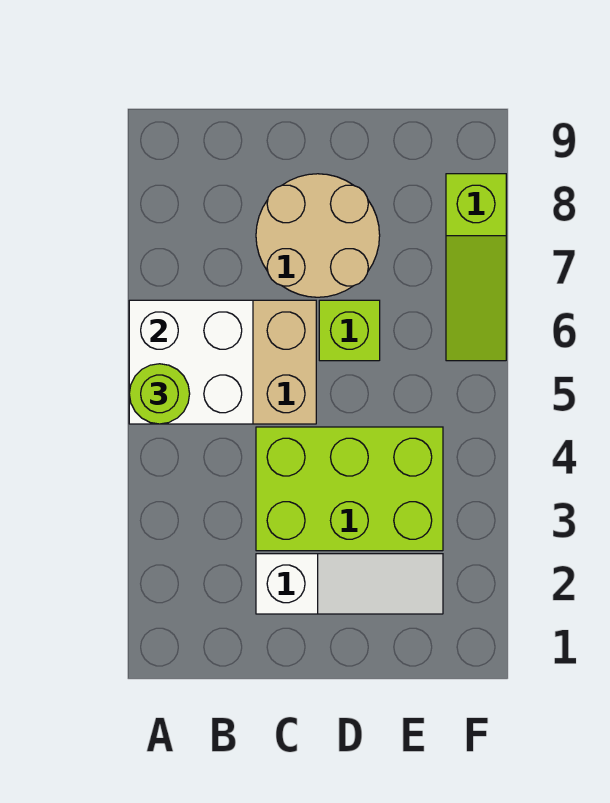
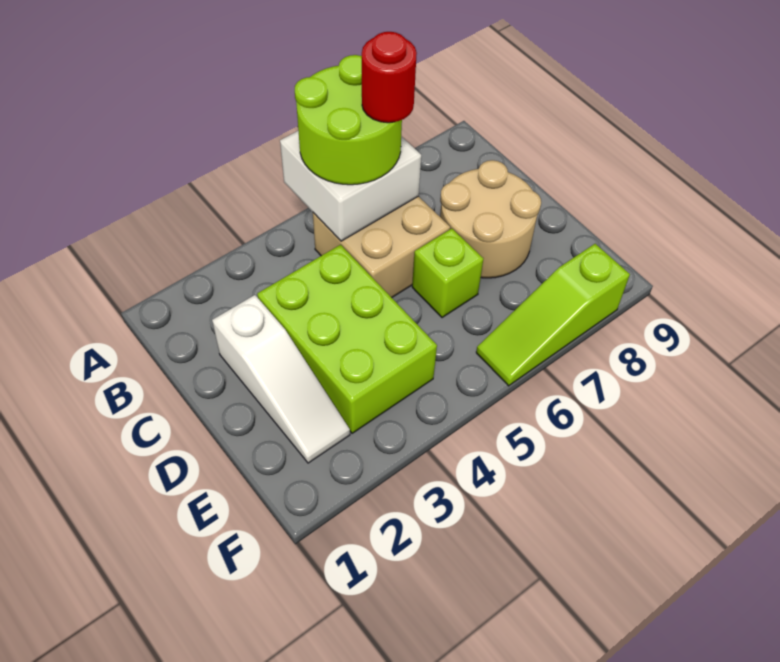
lime round brick A5 level 3 -> lime round brick A5:B6 level 3
none -> red round brick B6 level 4

